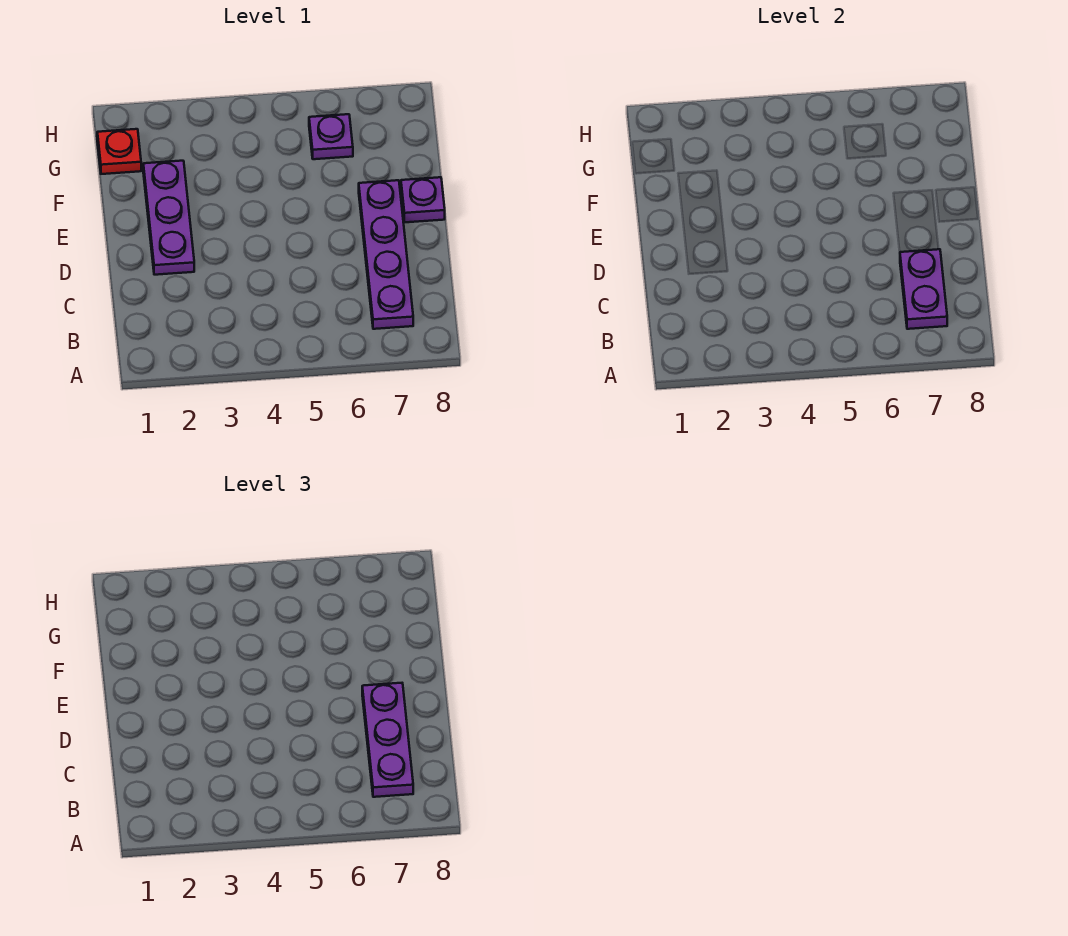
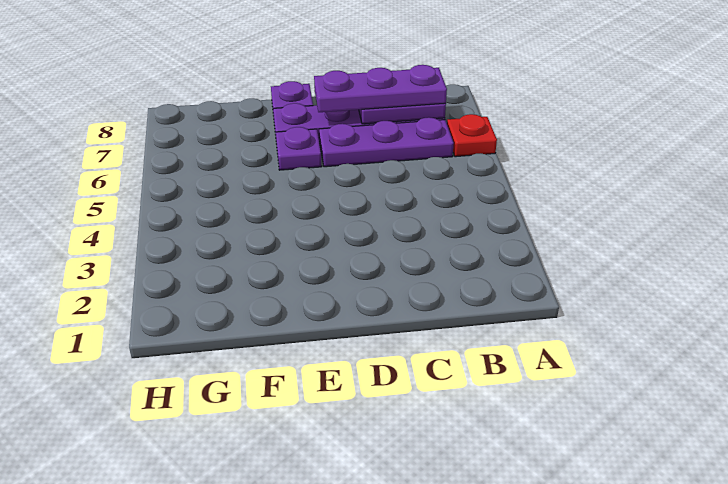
purple plate D2:F2 level 1 -> purple plate B6:D6 level 1
red plate G1 level 1 -> red plate A6 level 1
purple plate G6 level 1 -> purple plate E6 level 1

